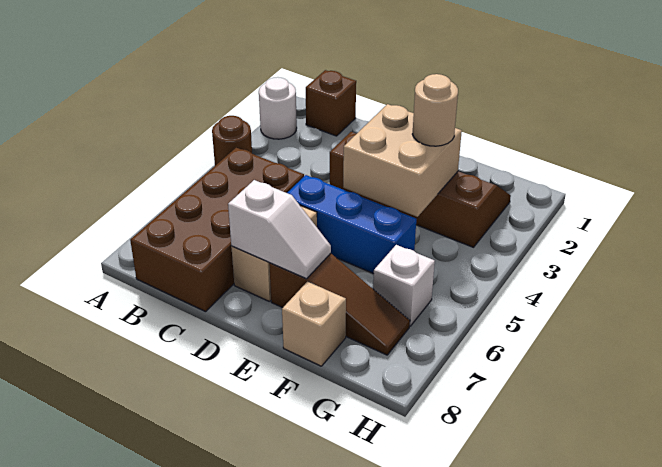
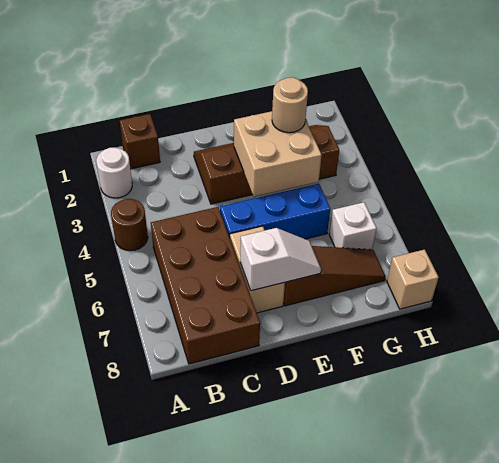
tan brick F8 level 1 -> tan brick H8 level 1

